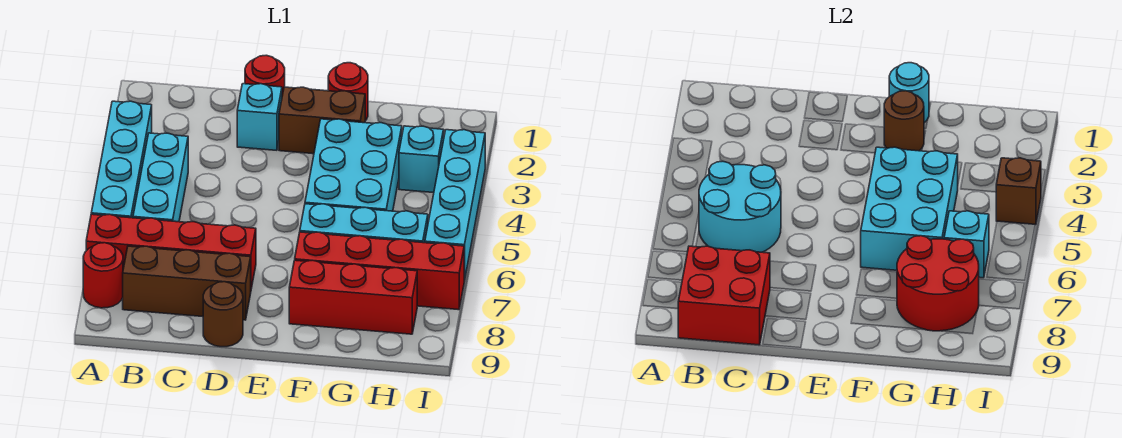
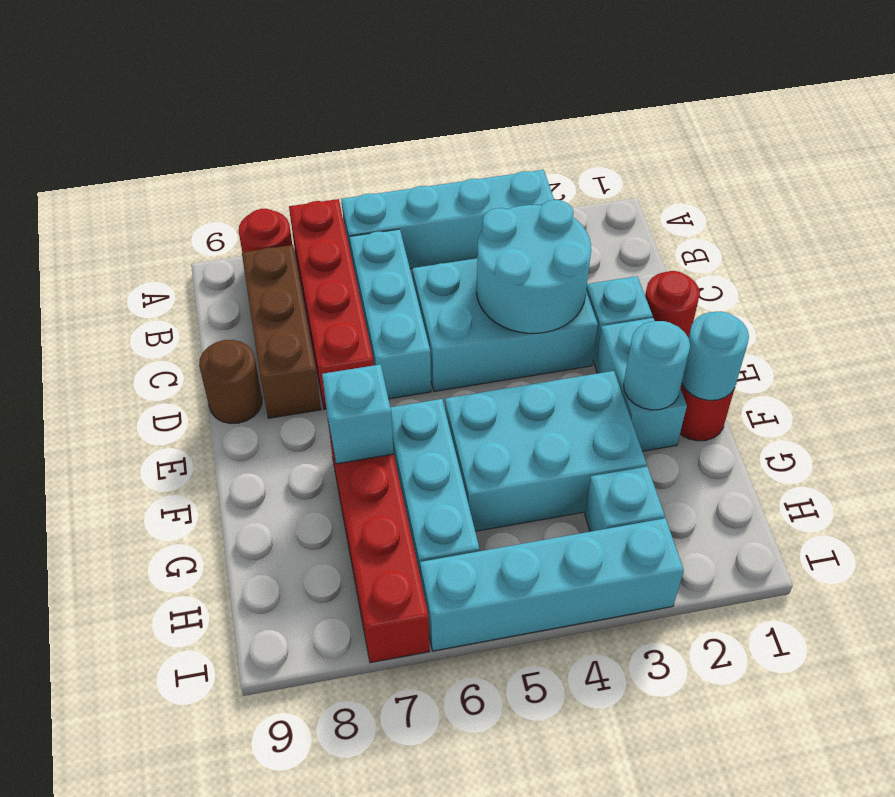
cyan brick B4:B6 level 1 -> cyan brick B6:D6 level 1
cyan round brick B5:C6 level 2 -> cyan round brick C3:D4 level 2
red brick B8:C9 level 2 -> none
brown brick E2:F2 level 1 -> cyan brick E2:F2 level 1
brown round brick F2 level 2 -> cyan round brick F2 level 2
cyan brick F4:G6 level 2 -> cyan brick C3:D5 level 1
red brick F8:H8 level 1 -> none
red round brick G7:H8 level 2 -> none
cyan brick H6 level 2 -> cyan brick F7 level 2
brown brick I4 level 2 -> none

